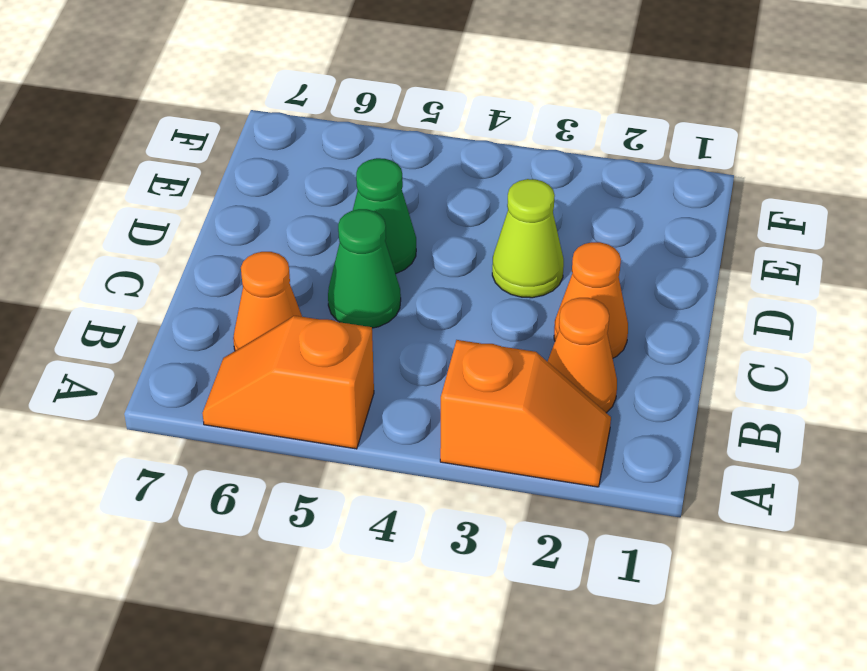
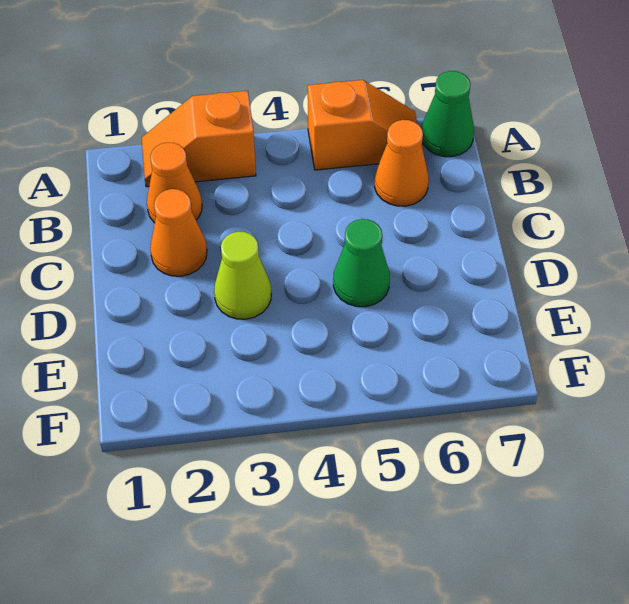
green cone C5 level 1 -> green cone A7 level 1

